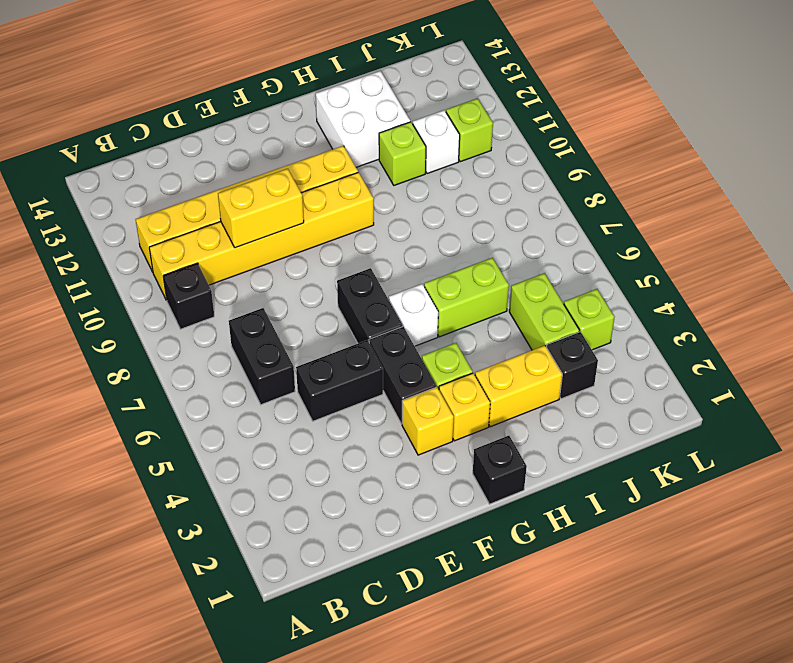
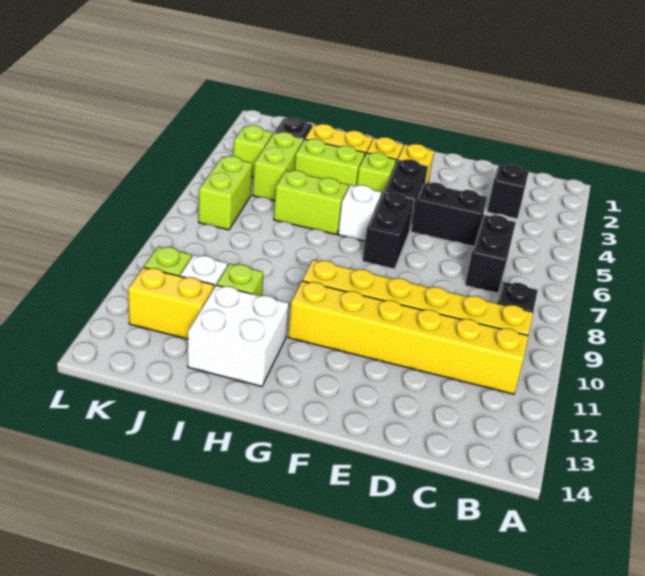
yellow brick D10:E10 level 2 -> yellow brick J12:K12 level 1
black brick G1 level 1 -> black brick C3 level 1
none -> lime brick H4:I4 level 1
none -> lime brick K6:K7 level 1

